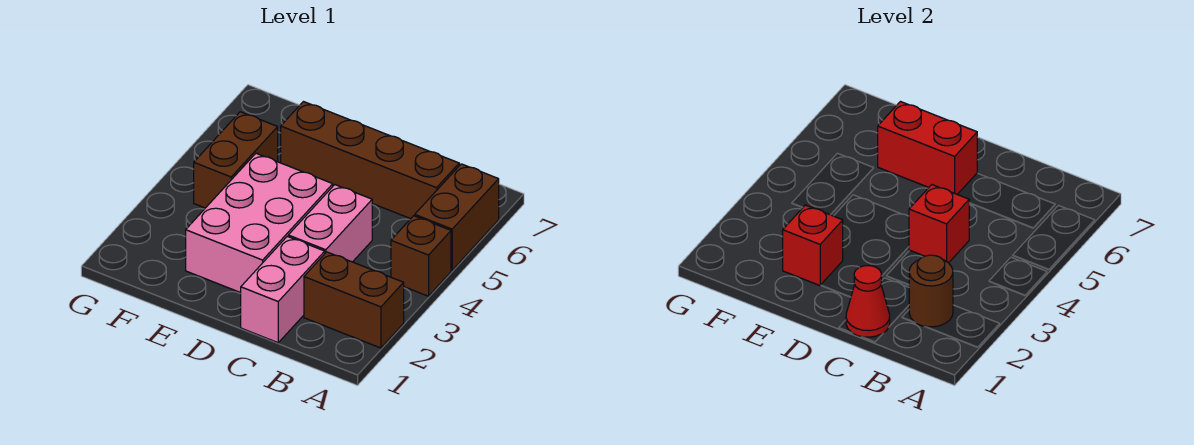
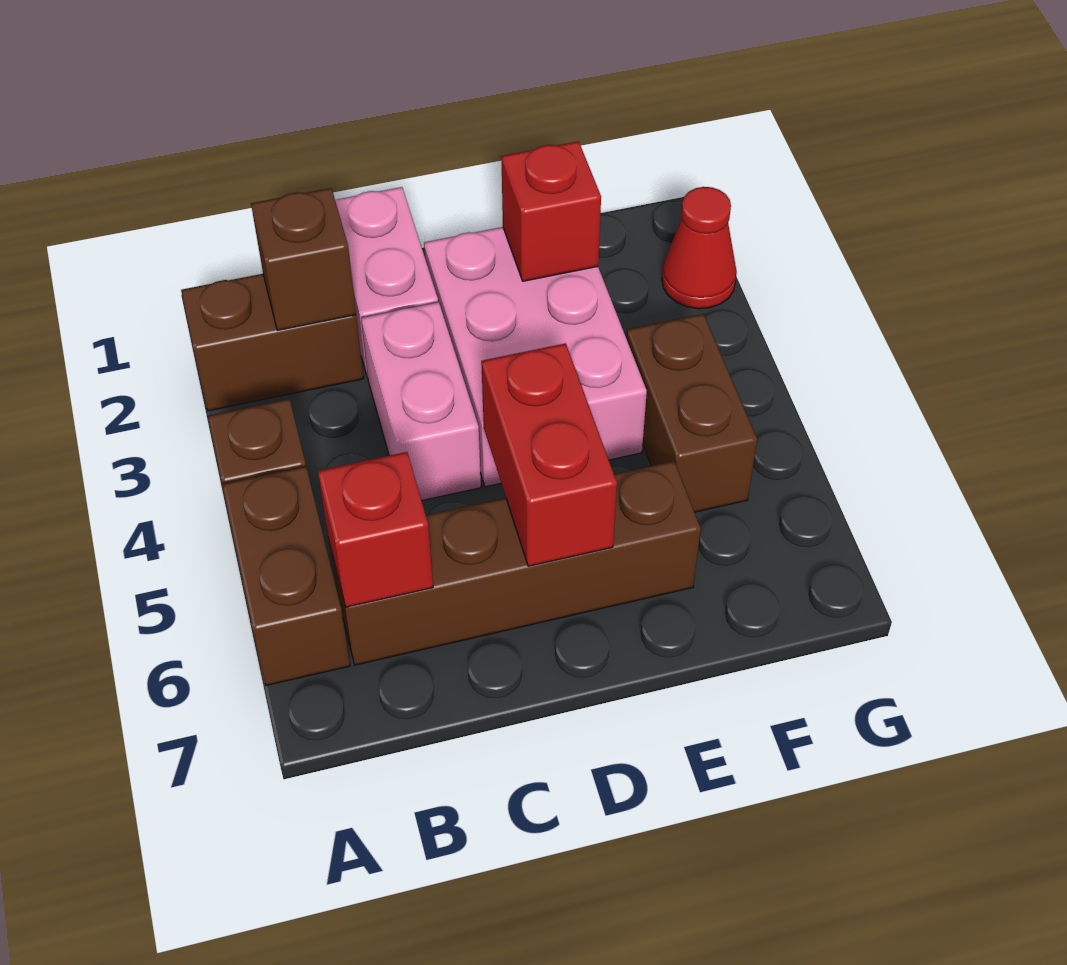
brown round brick B2 level 2 -> brown brick B2 level 2
red cone C1 level 2 -> red cone G2 level 1
red brick C4 level 2 -> red brick B6 level 2
red brick D6:E6 level 2 -> red brick D5:D6 level 2

